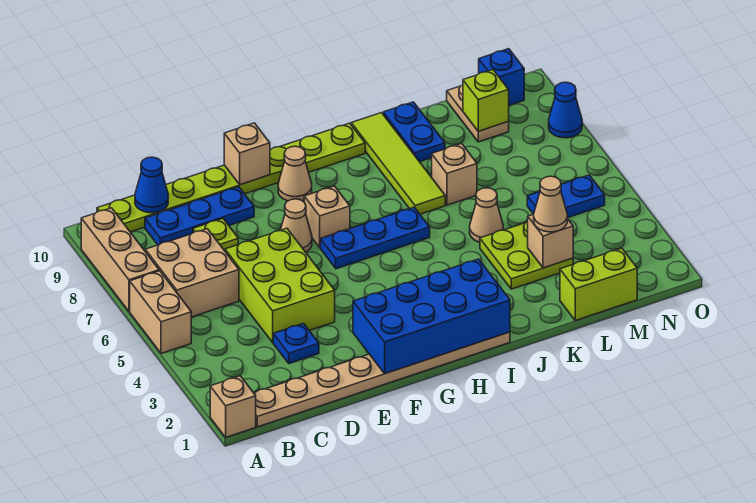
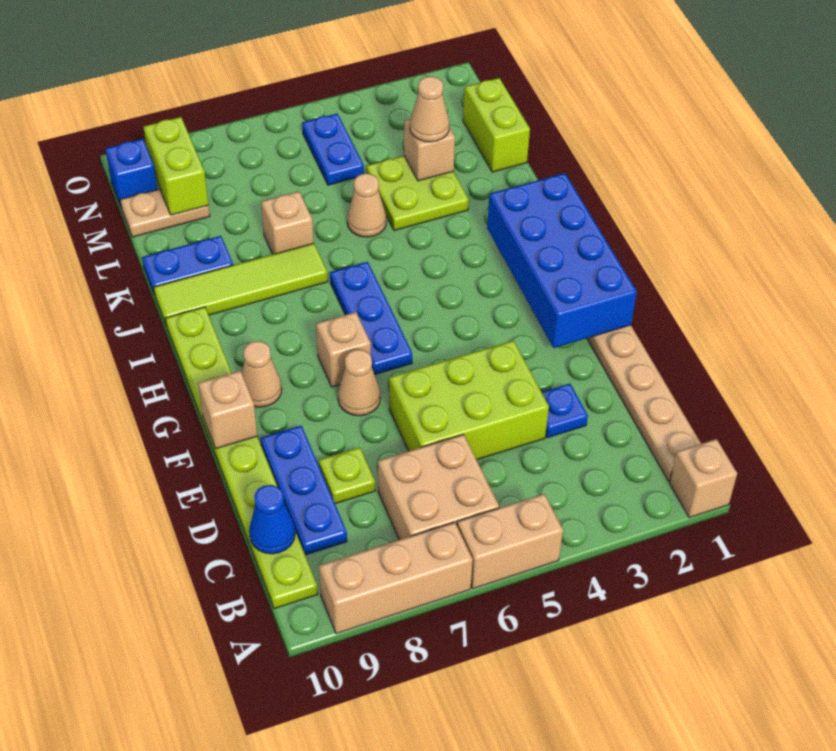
lime brick M9 level 2 -> lime brick M9:N9 level 2
blue cone O8 level 1 -> none

